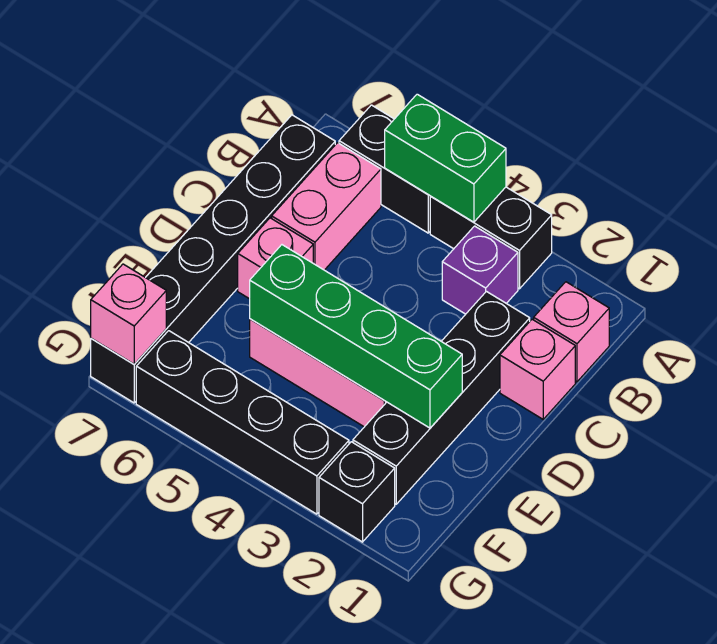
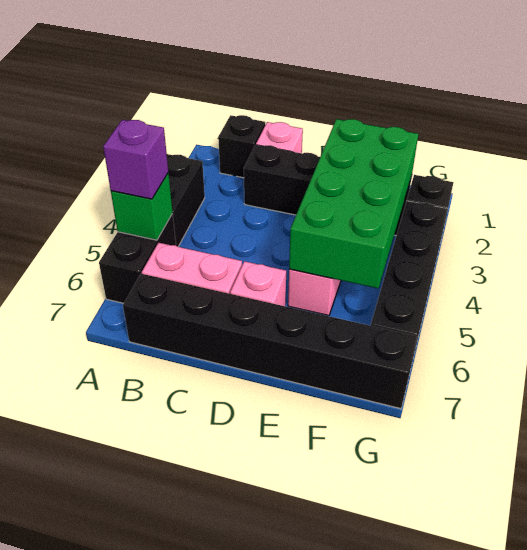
green brick A4:A5 level 2 -> green brick A5 level 2
pink brick B1 level 1 -> black brick B1 level 1
purple brick B3 level 1 -> purple brick A5 level 3
green brick E2:E5 level 2 -> green brick E2:F5 level 2
pink brick G7 level 2 -> none

